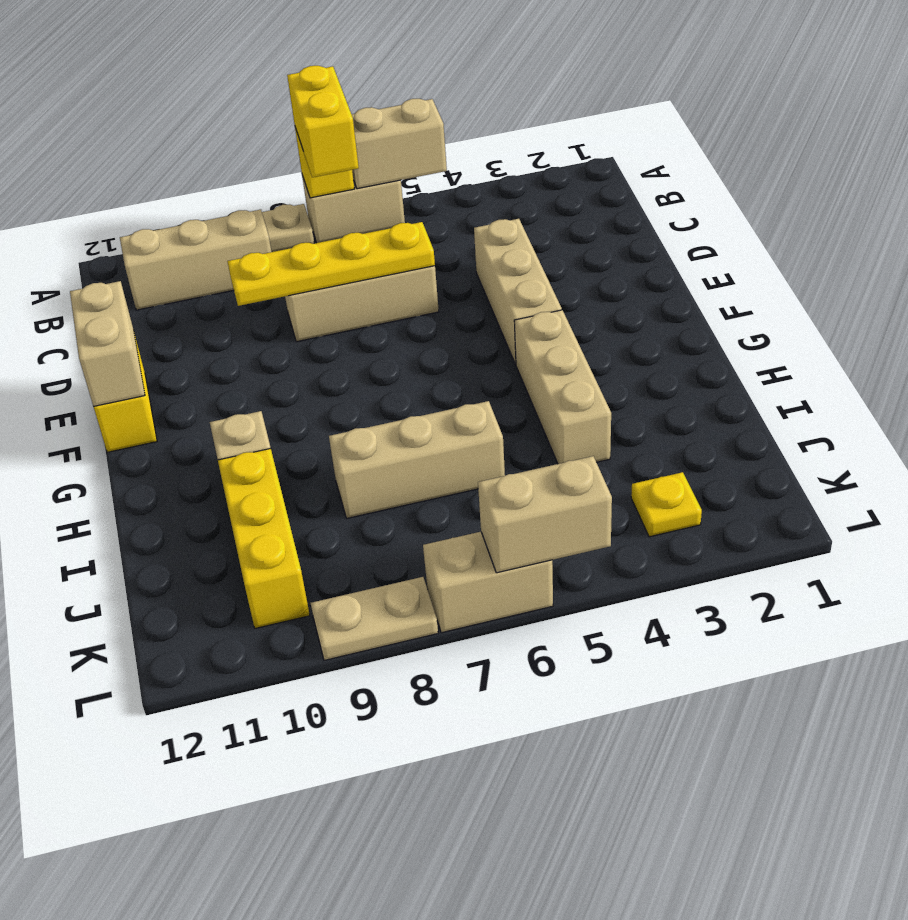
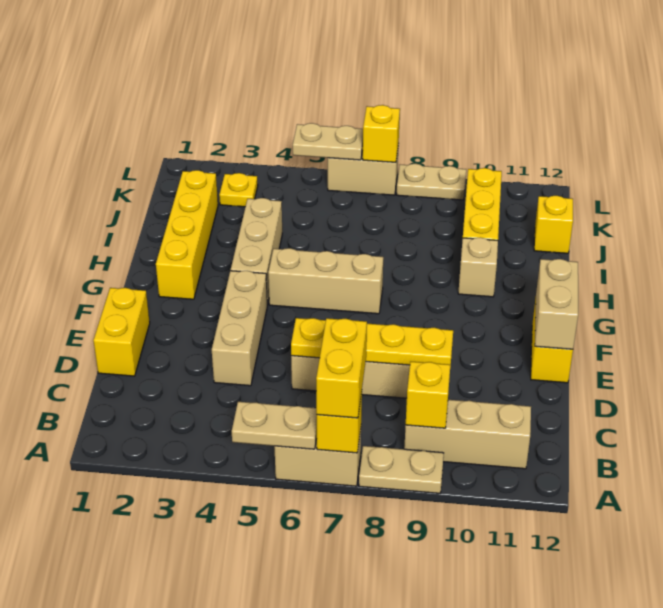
tan brick A5:A6 level 2 -> tan plate A5:A6 level 2
none -> yellow brick B9 level 2
none -> yellow brick D1:E1 level 1
none -> yellow brick G2:J2 level 1
tan brick I6:I8 level 1 -> tan brick G5:G7 level 1
none -> yellow brick J12 level 1
tan brick L5:L6 level 2 -> tan plate L5:L6 level 2
none -> yellow brick L7 level 2

